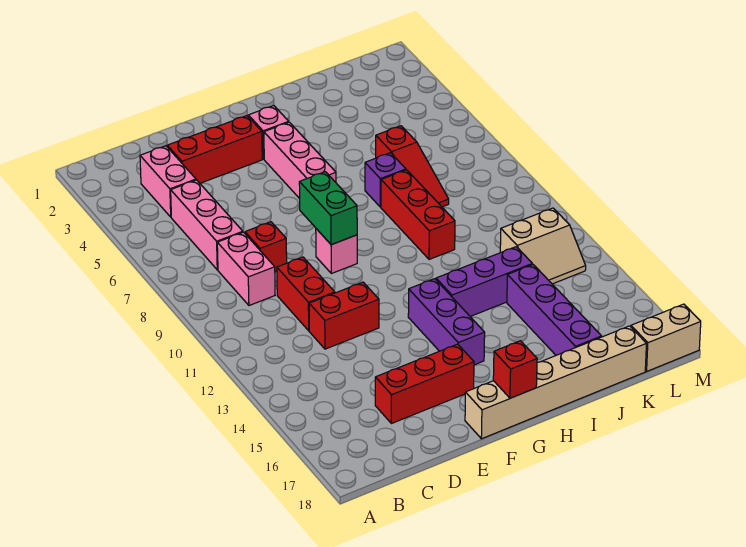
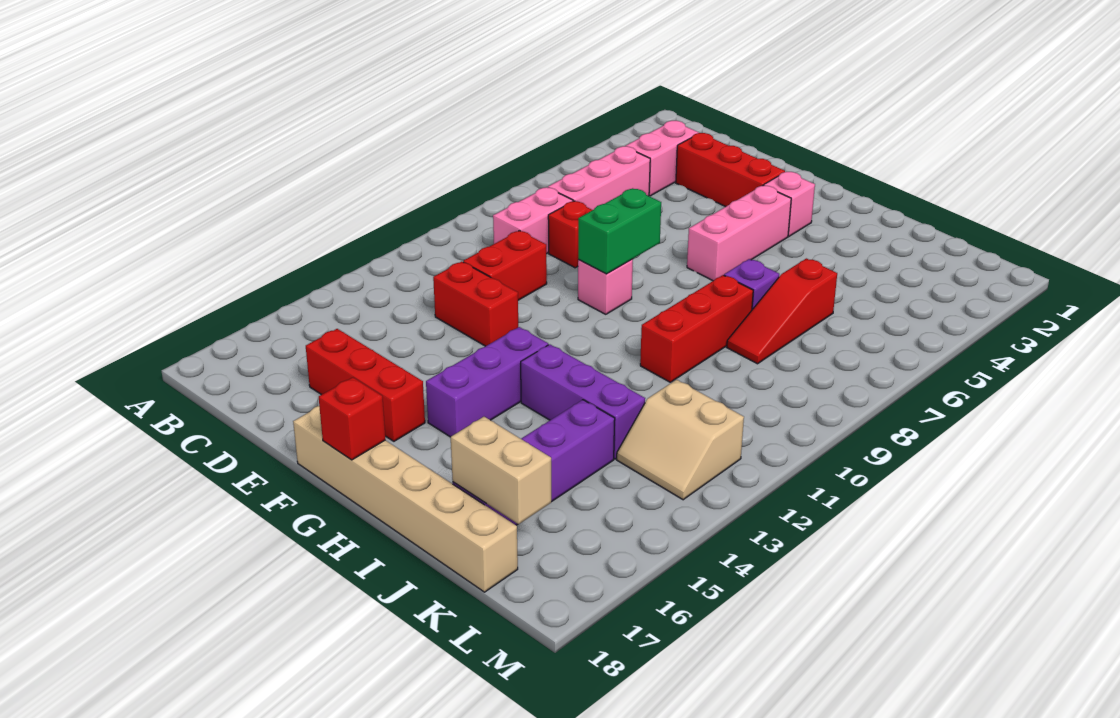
tan brick L18:M18 level 1 -> tan brick J17:K17 level 2

